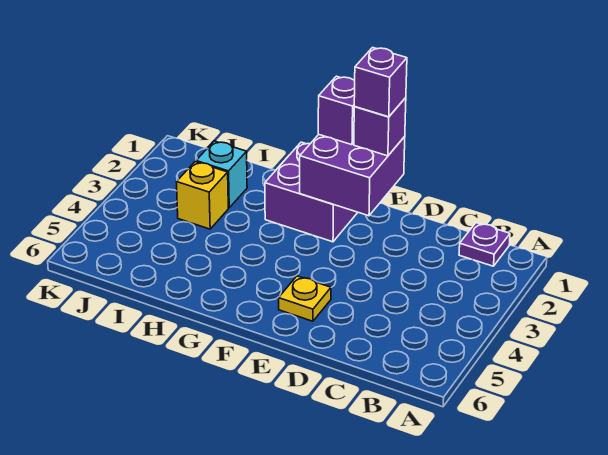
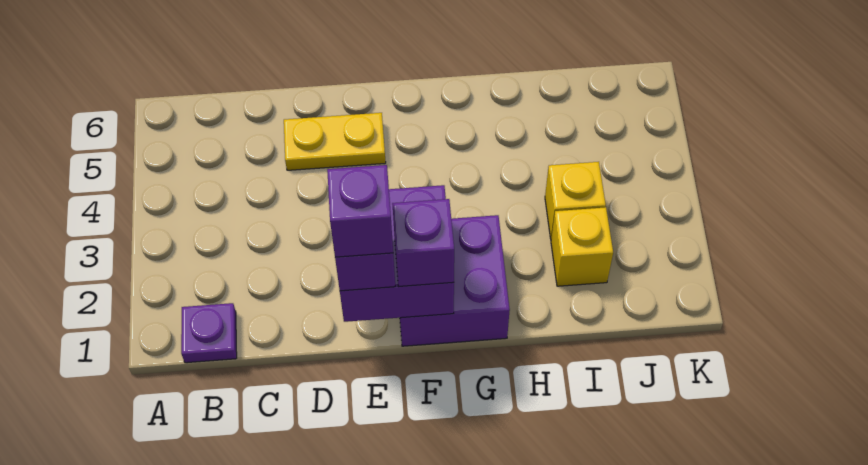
yellow plate E5 level 1 -> yellow plate D5:E5 level 1
cyan brick I2 level 1 -> yellow brick I2 level 1

